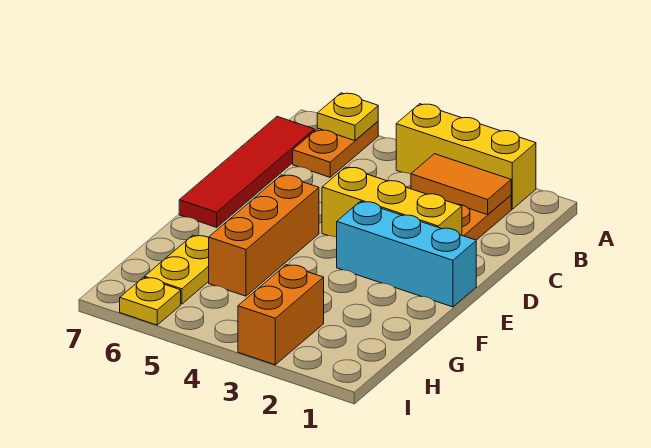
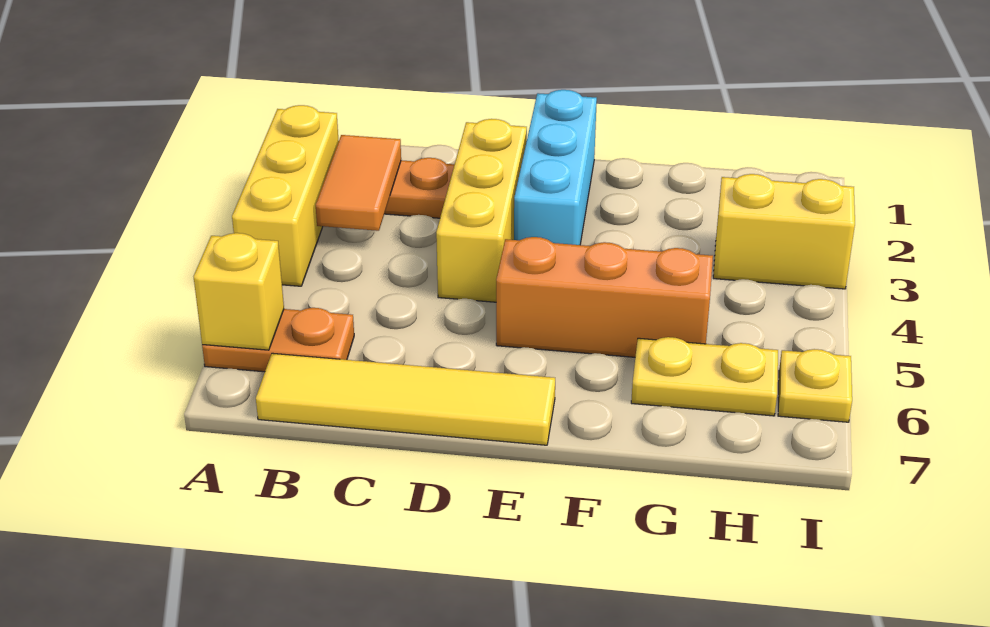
yellow plate A6 level 2 -> yellow brick A6 level 2
red tile B7:E7 level 1 -> yellow tile B7:E7 level 1
orange brick H3:I3 level 1 -> yellow brick H3:I3 level 1

